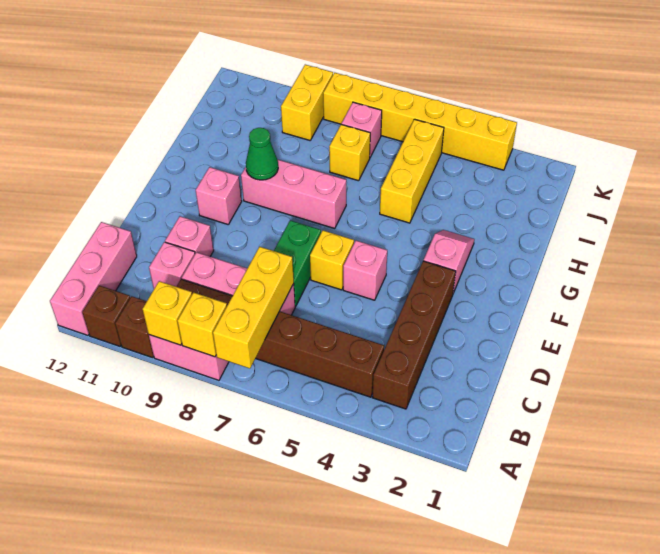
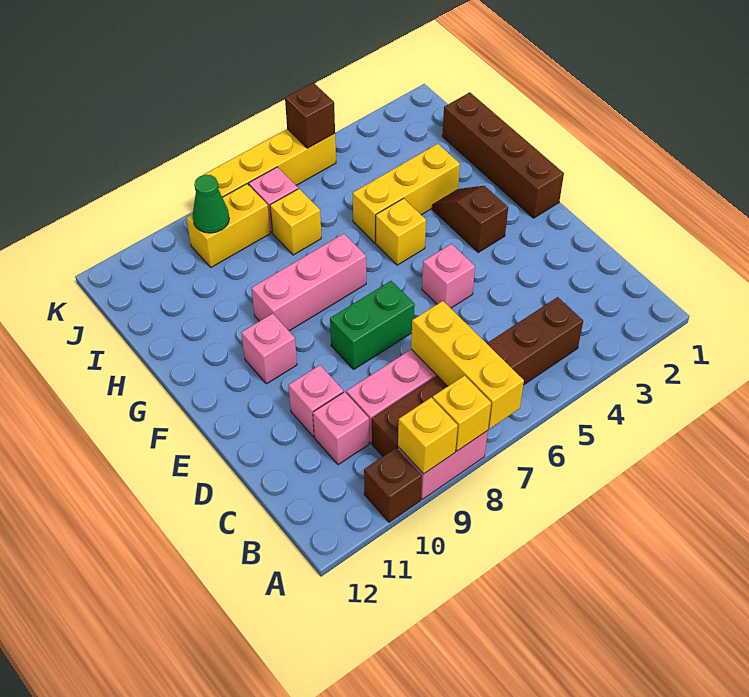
brown brick A11 level 1 -> brown brick K5 level 2
pink brick A12:C12 level 1 -> none
brown brick B3:E3 level 1 -> brown brick F1:I1 level 1
green brick D7:E7 level 1 -> green brick E7:E8 level 1
yellow brick E6 level 1 -> yellow brick G5 level 1
pink slope F3:G3 level 1 top F -> brown slope F3:G3 level 1 top F
green cone G9 level 2 -> green cone J9 level 2
yellow brick H5:J5 level 1 -> yellow brick H3:H5 level 1
yellow brick J9:K9 level 1 -> yellow brick J8:J9 level 1
yellow brick K3:K8 level 1 -> yellow brick K5:K8 level 1

